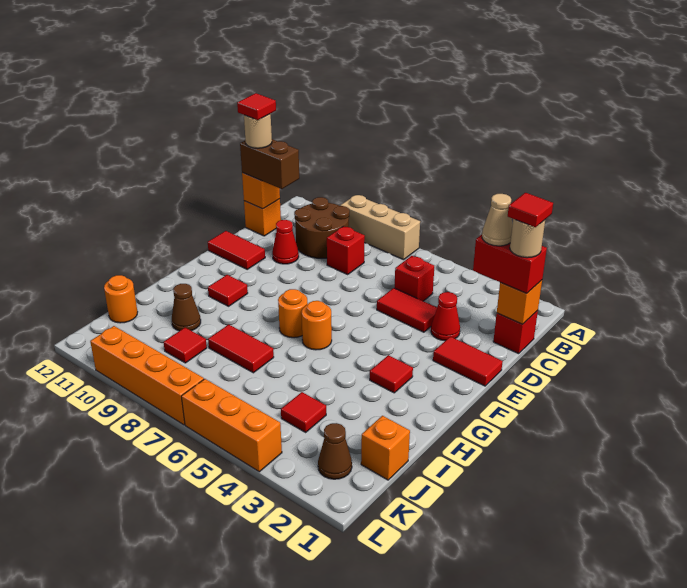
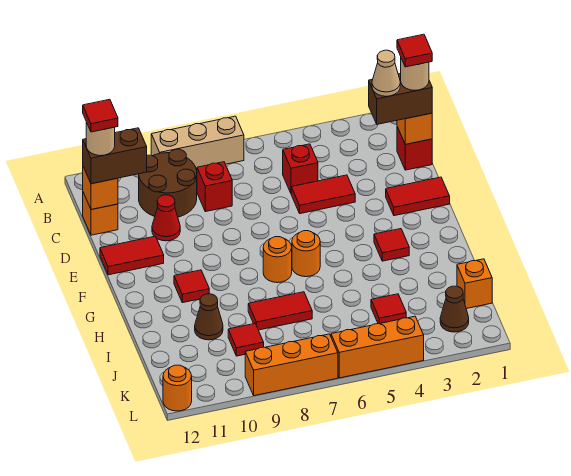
red brick C1:C2 level 3 -> brown brick C1:C2 level 3
red cone D3 level 1 -> none
orange round brick J12 level 1 -> orange round brick L12 level 1
orange brick L7:L10 level 1 -> orange brick L7:L9 level 1

